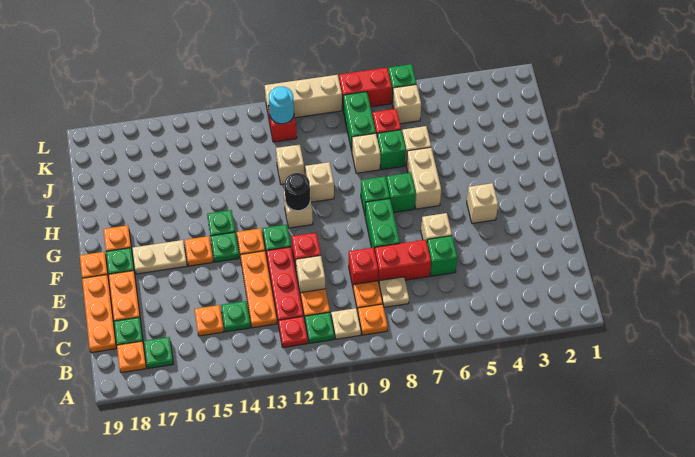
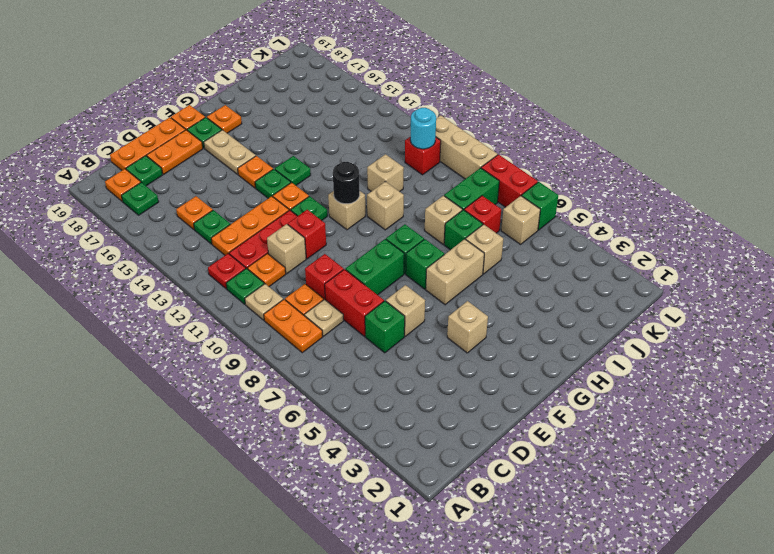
orange plate B9 level 1 -> orange plate B8:B9 level 1

